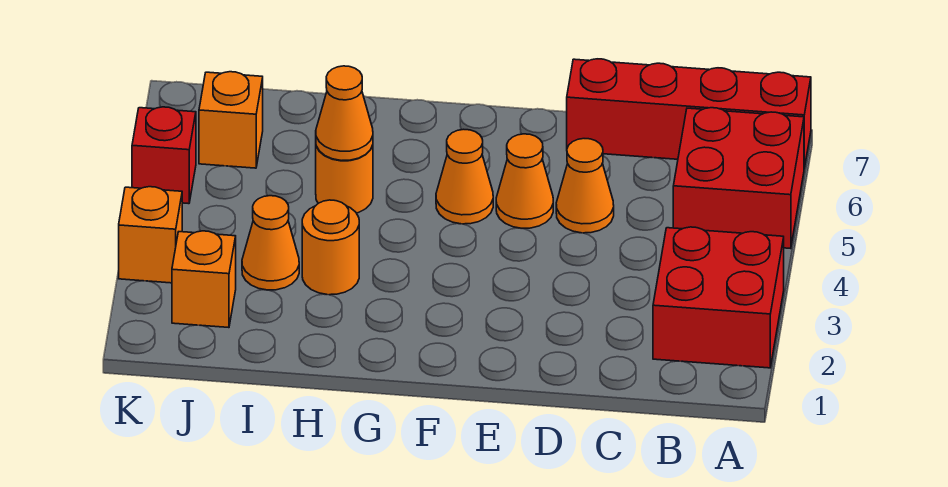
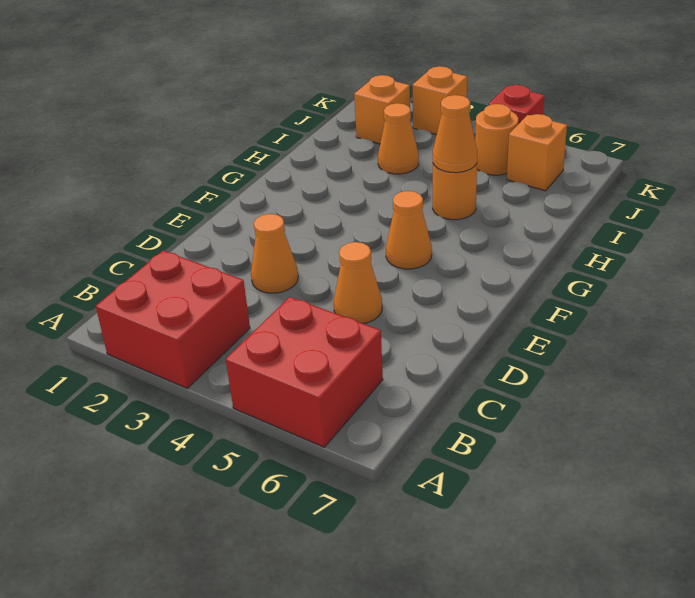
red brick A7:D7 level 1 -> none
orange cone E5 level 1 -> orange cone D3 level 1
orange round brick H3 level 1 -> orange round brick J5 level 1

